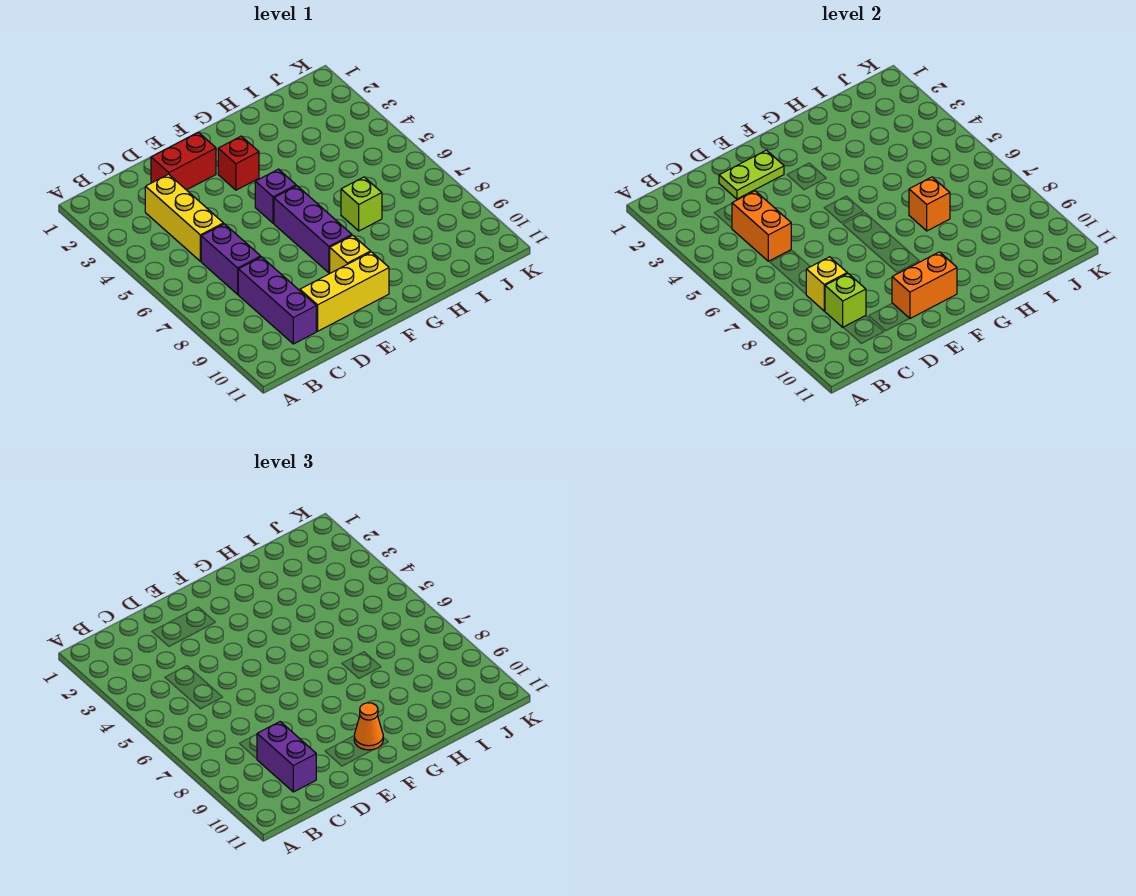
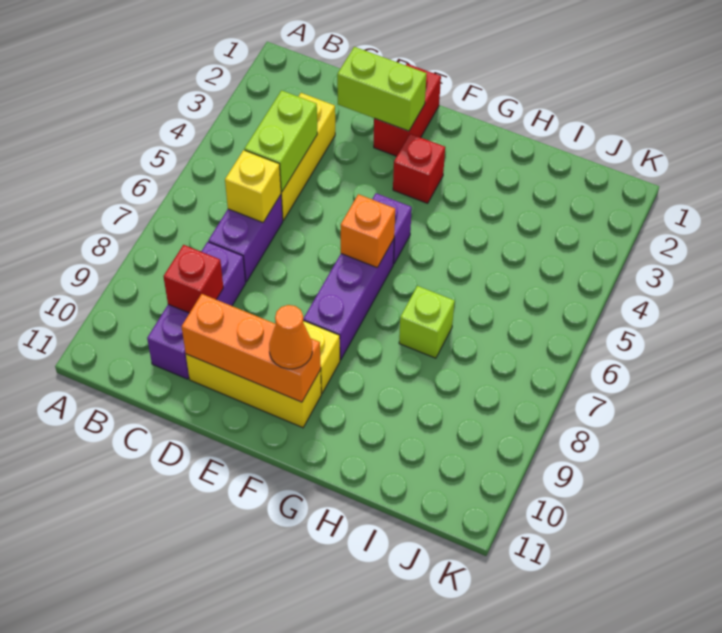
orange brick C4:C5 level 2 -> lime brick C4:C5 level 2
yellow brick C8 level 2 -> yellow brick C6 level 2
lime brick C9 level 2 -> red brick C9 level 2
purple brick C9:C10 level 3 -> none
red brick D2:E2 level 1 -> red brick E1:E2 level 1
lime plate D2:E2 level 2 -> lime brick D2:E2 level 2
orange brick E10:F10 level 2 -> orange brick D10:F10 level 2
orange brick H7 level 2 -> orange brick F6 level 2

